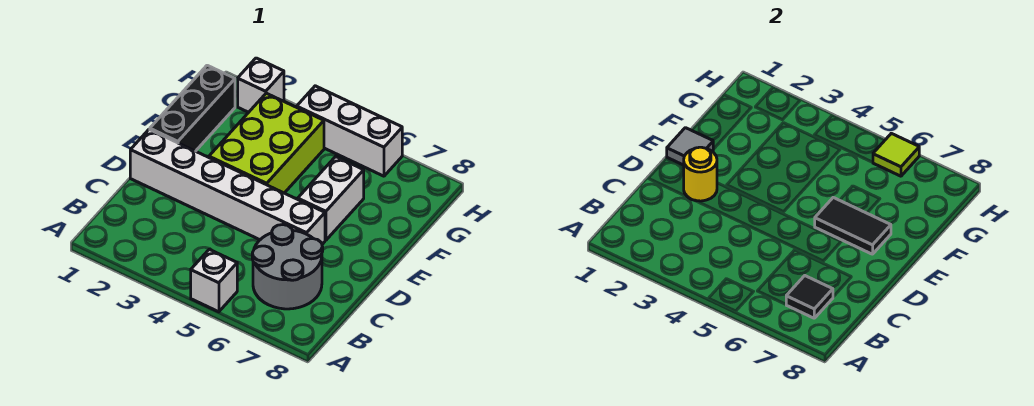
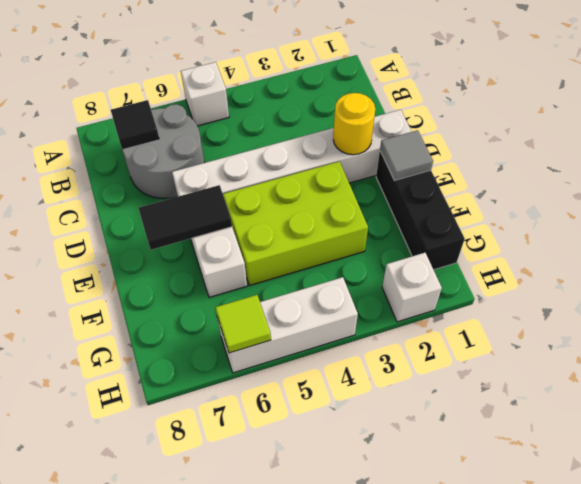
lime brick E3:G4 level 1 -> lime brick E3:F5 level 1

